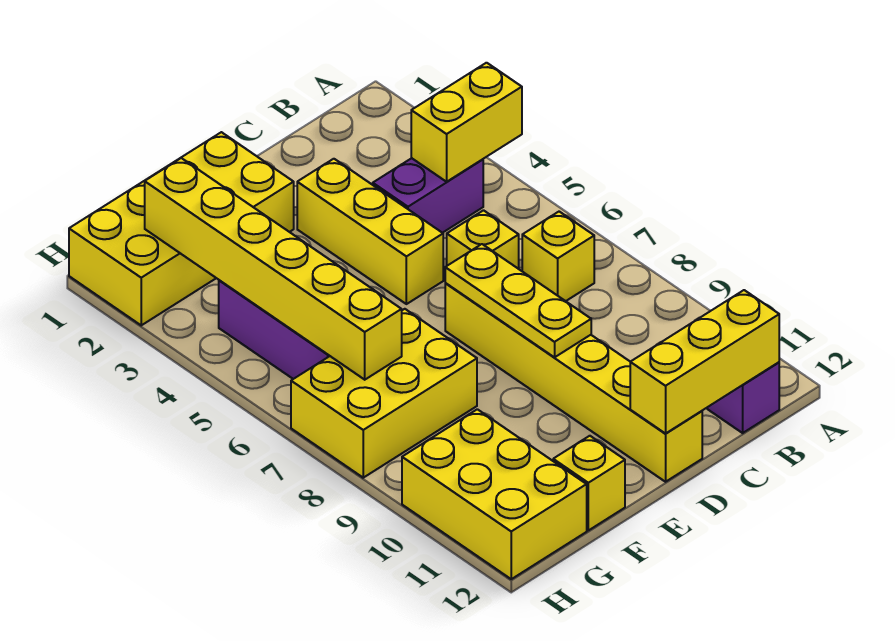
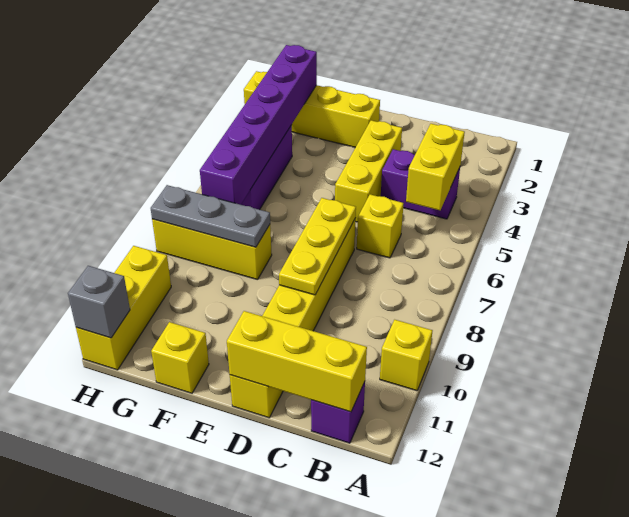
yellow brick A4:B4 level 2 -> yellow brick B4:B5 level 2
yellow brick B7 level 1 -> yellow brick A10 level 1
yellow brick E1:H2 level 1 -> yellow brick E2:H2 level 1
yellow brick F7:H8 level 1 -> yellow brick F8:H8 level 1
none -> grey plate F8:H8 level 2
yellow brick G2:G7 level 2 -> purple brick G2:G7 level 2
yellow brick G10:H12 level 1 -> yellow brick H10:H12 level 1
none -> grey brick H12 level 2

